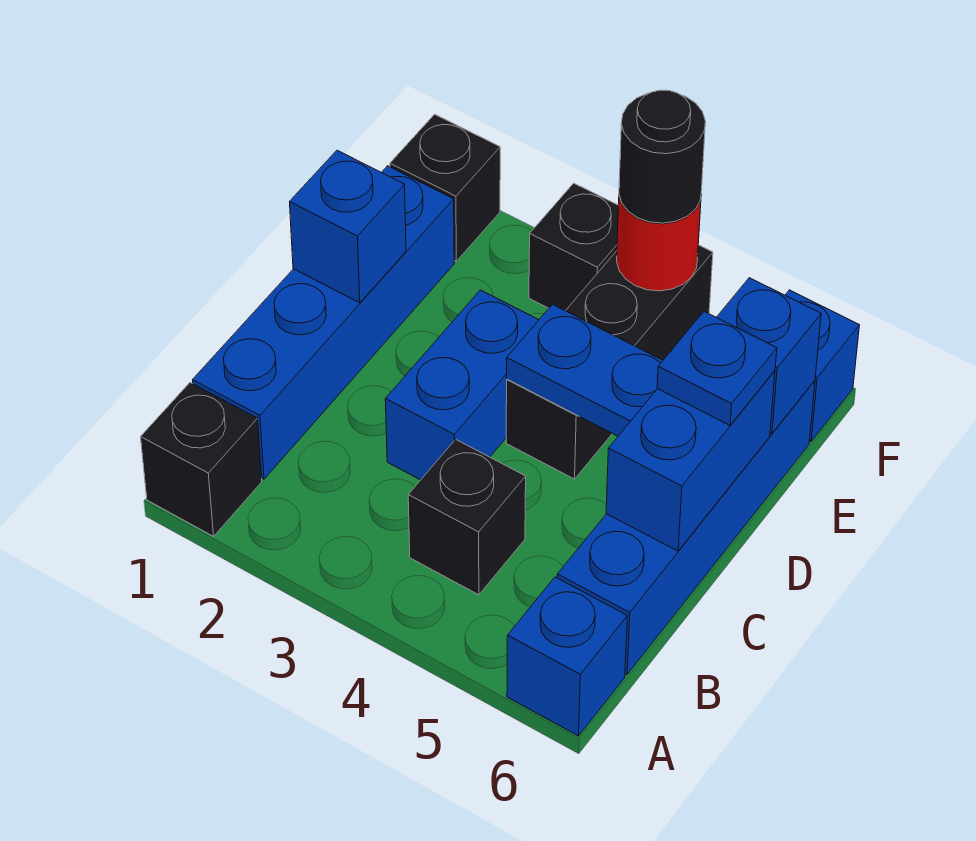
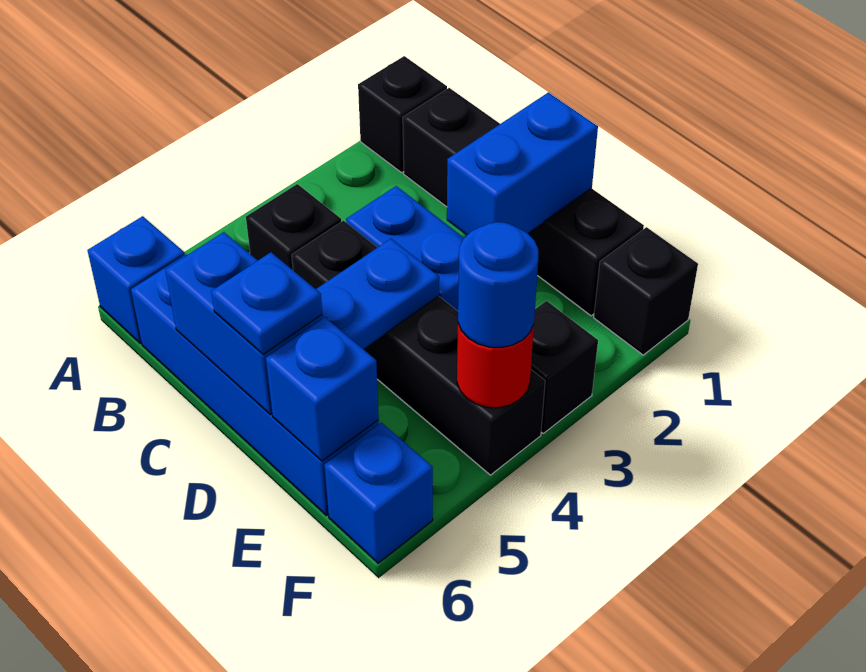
blue brick B1:E1 level 1 -> black brick B1:E1 level 1
blue brick D1 level 2 -> blue brick D1:D2 level 2
black brick D4:F4 level 1 -> black brick C4:F4 level 1
black round brick F4 level 3 -> blue round brick F4 level 3

